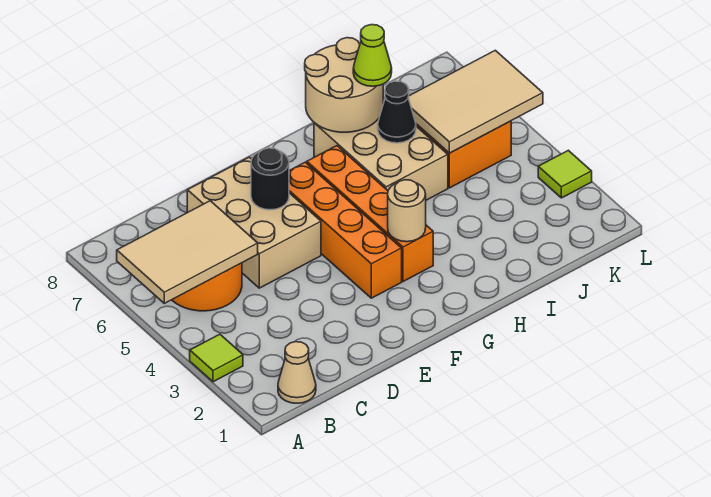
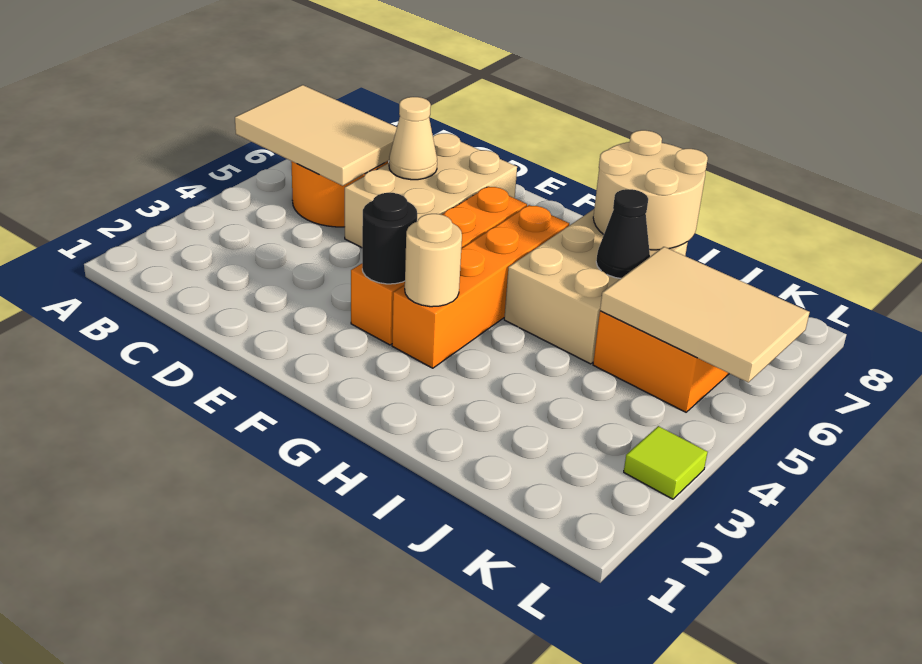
lime tile A3 level 1 -> none
tan cone B1 level 1 -> tan cone D6 level 2
black round brick E6 level 2 -> black round brick F3 level 2
lime cone I7 level 3 -> none

